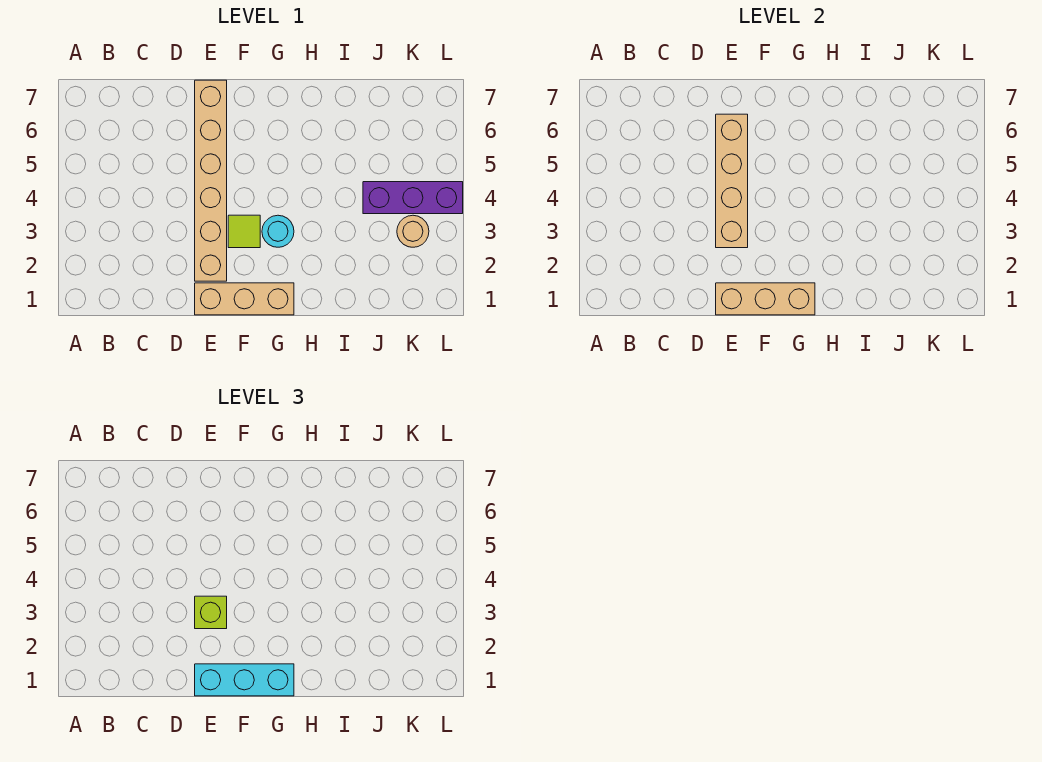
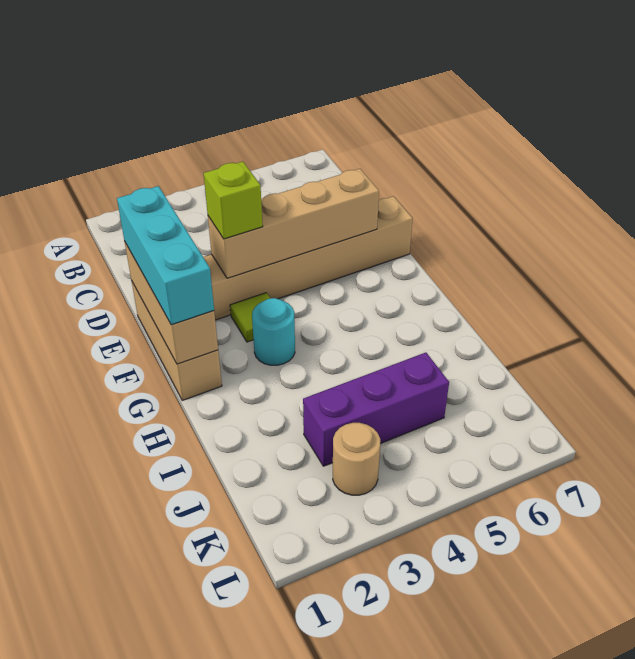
purple brick J4:L4 level 1 -> purple brick J3:J5 level 1

